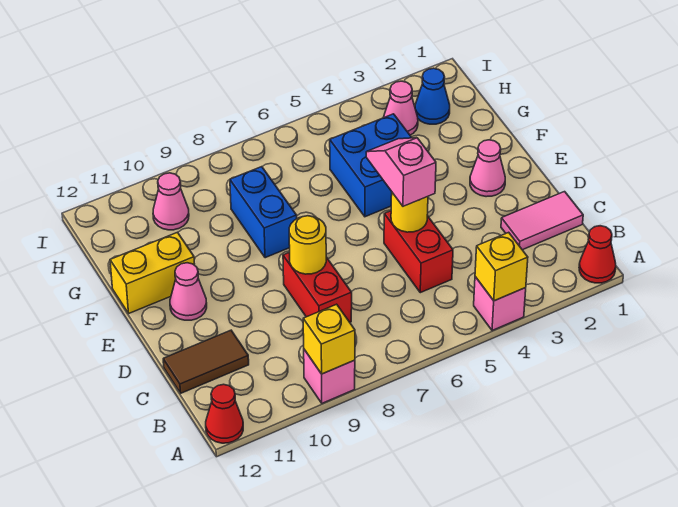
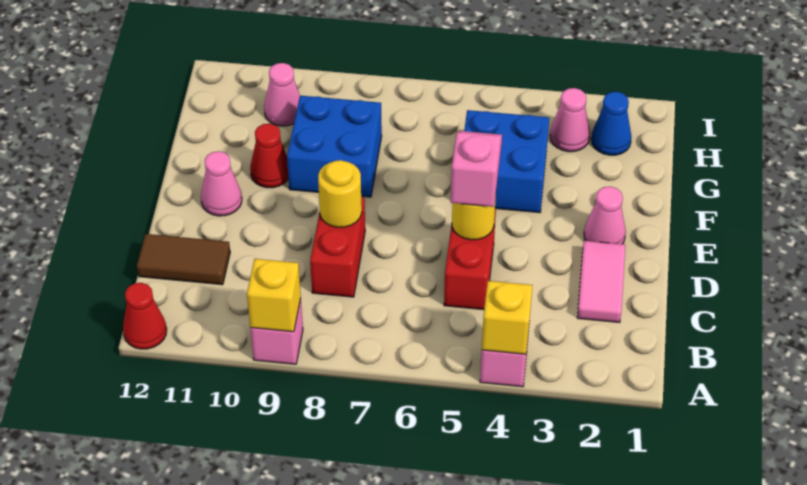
red cone A1 level 1 -> red cone F10 level 1
pink tile C1:C2 level 1 -> pink tile C2:D2 level 1
blue brick F8:G8 level 1 -> blue brick F8:G9 level 1
yellow brick F11:F12 level 1 -> none

